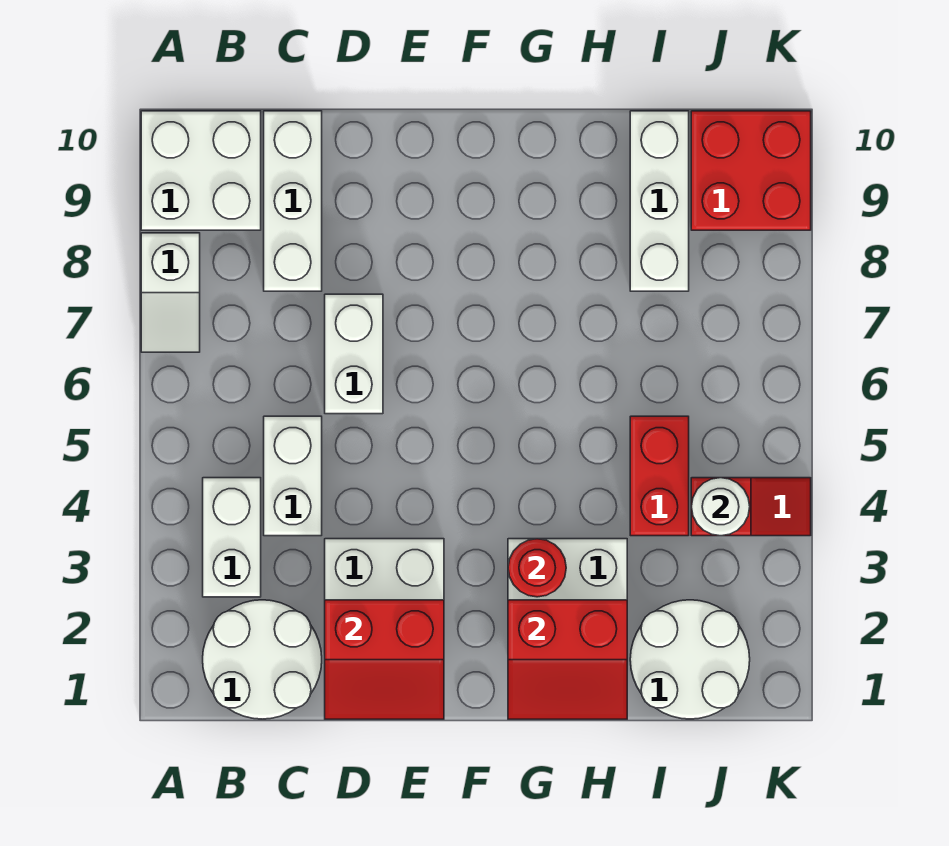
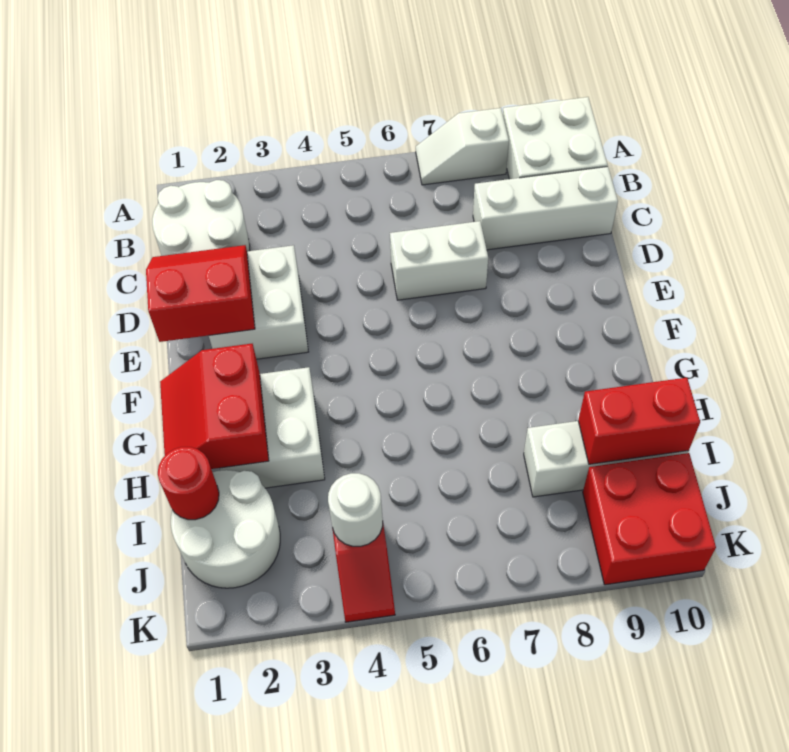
white brick B3:B4 level 1 -> none
white brick C4:C5 level 1 -> none
red slope D1:E2 level 2 top 2 -> red slope D1:E2 level 2 top E
red round brick G3 level 2 -> red round brick I1 level 2
red brick I4:I5 level 1 -> red brick I9:I10 level 2

